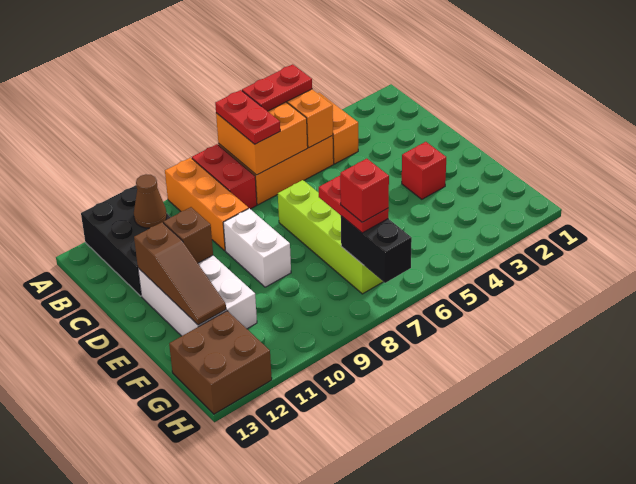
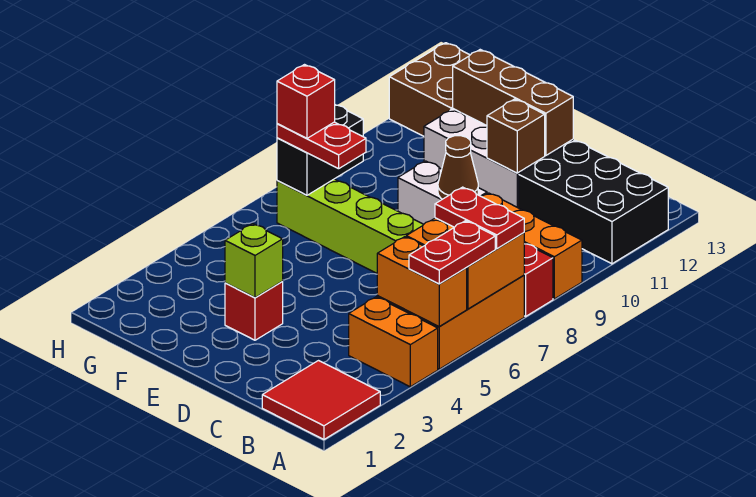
none -> red tile A1:B2 level 1
brown cone B11 level 2 -> brown cone D9 level 2
brown slope D12:F12 level 2 top D -> brown brick D12:F12 level 2
none -> lime brick E3 level 2
black brick G7:H7 level 2 -> black brick G7:G8 level 2

